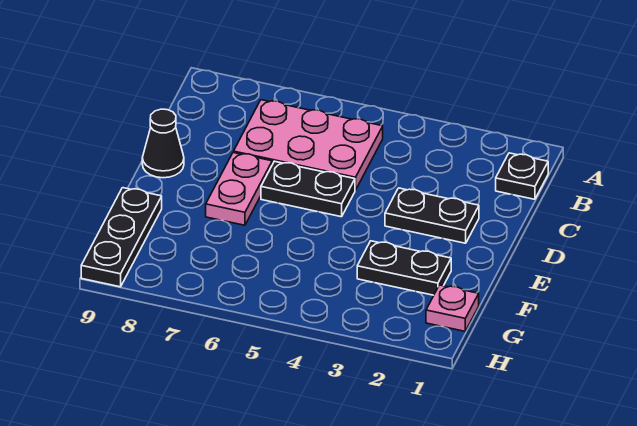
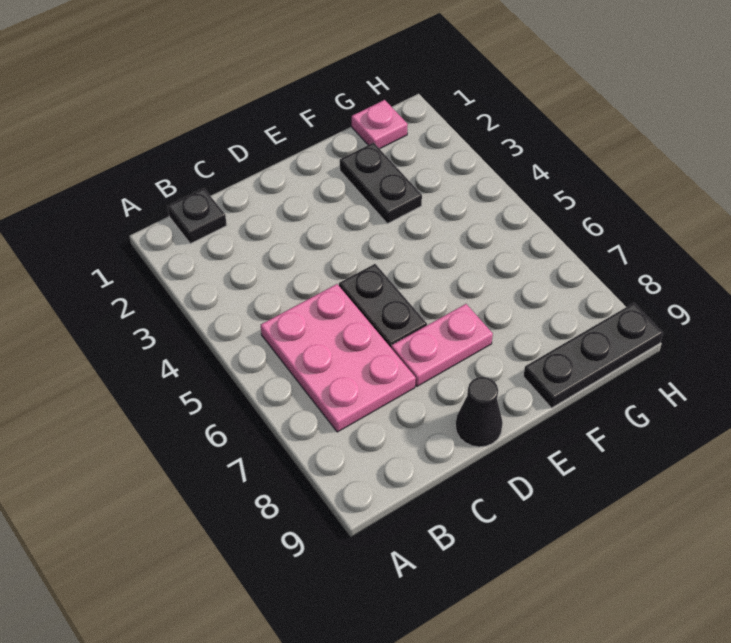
black plate D2:D3 level 1 -> none

